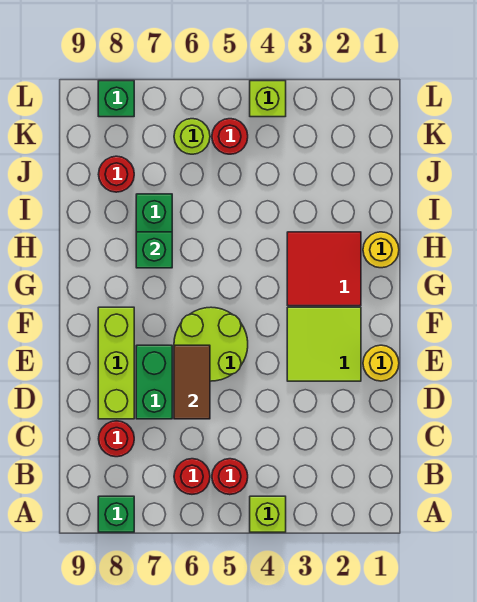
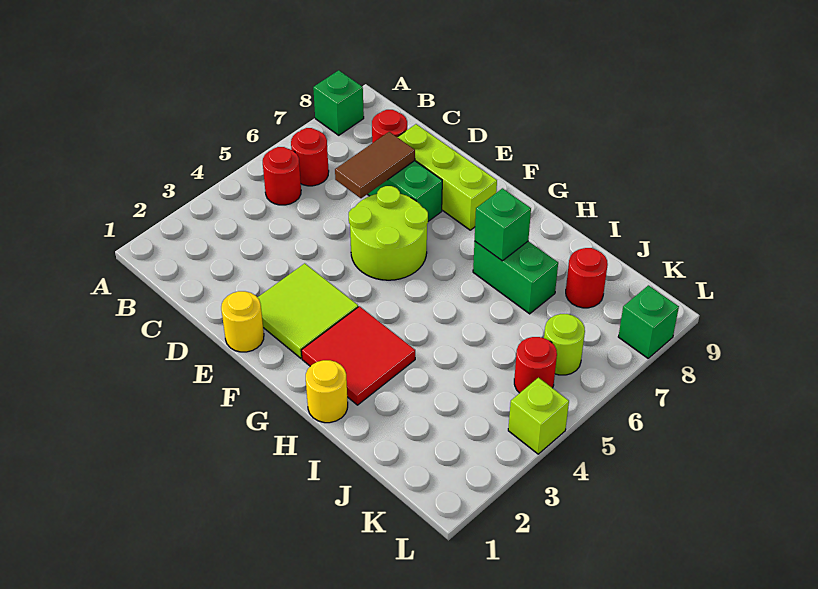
lime brick A4 level 1 -> none
brown tile D6:E6 level 2 -> brown tile D6:D7 level 2

